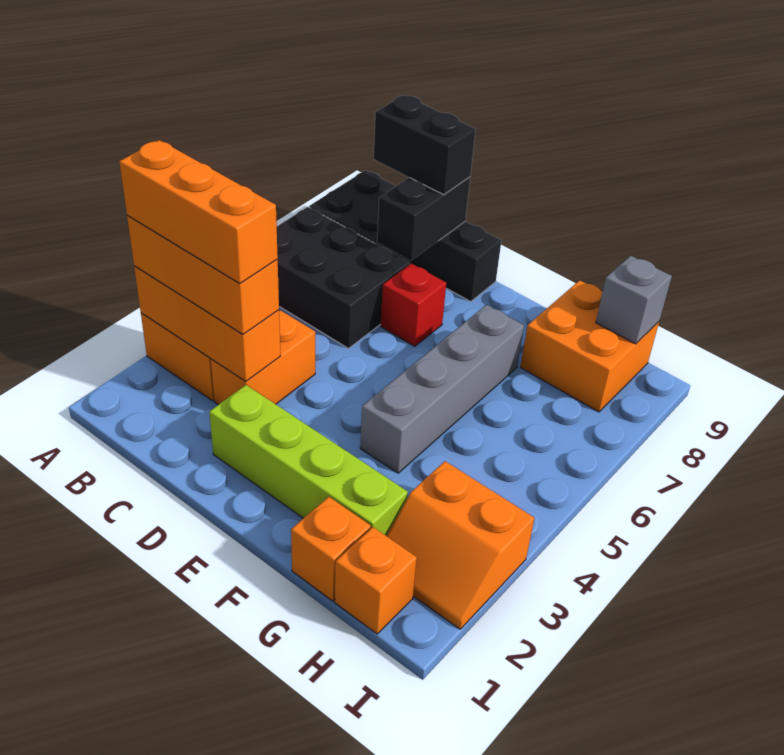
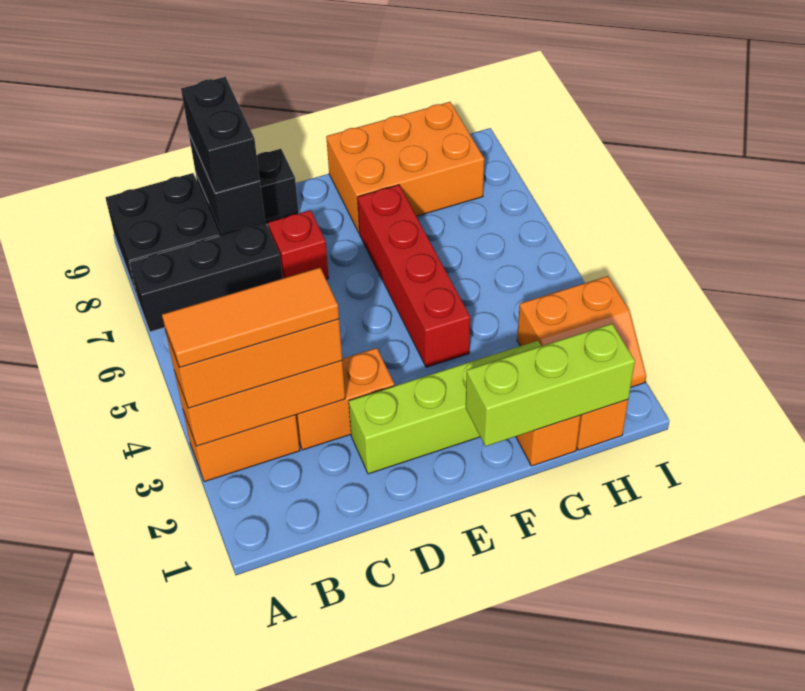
orange brick A3:C3 level 4 -> orange tile A3:C3 level 4
black brick A6:C7 level 1 -> black brick A7:C7 level 1
black brick B9:C9 level 3 -> black brick C8:C9 level 3
orange brick C3:C4 level 1 -> orange brick C3:D3 level 1
none -> lime brick F1:H1 level 2
grey brick F4:F7 level 1 -> red brick F4:F7 level 1
orange brick G8:H9 level 1 -> orange brick F8:H9 level 1
grey brick H9 level 2 -> none

